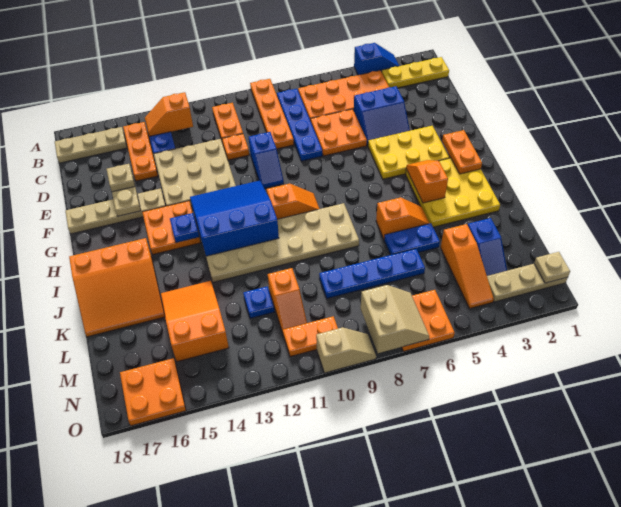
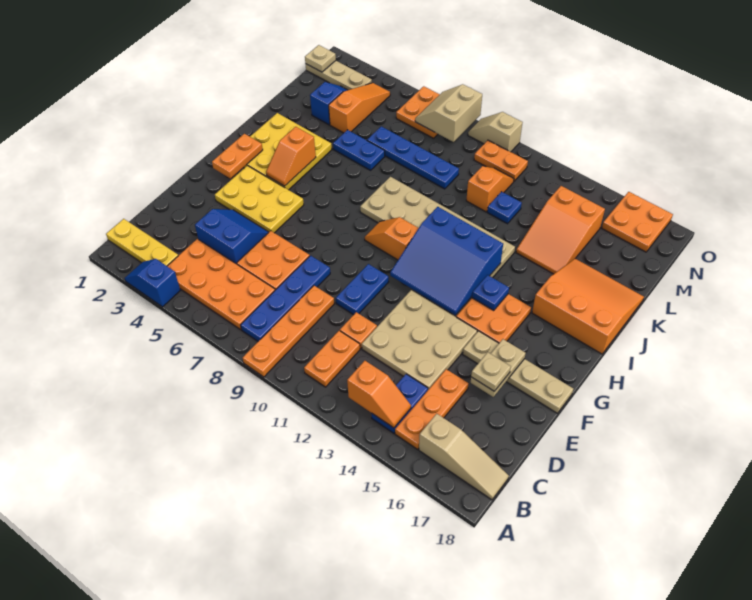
tan plate B16:B18 level 1 -> tan slope B16:B18 level 1 top 16
blue slope E10:F10 level 1 top E -> blue plate E10:F10 level 1
orange slope J5:J6 level 1 top 6 -> none

